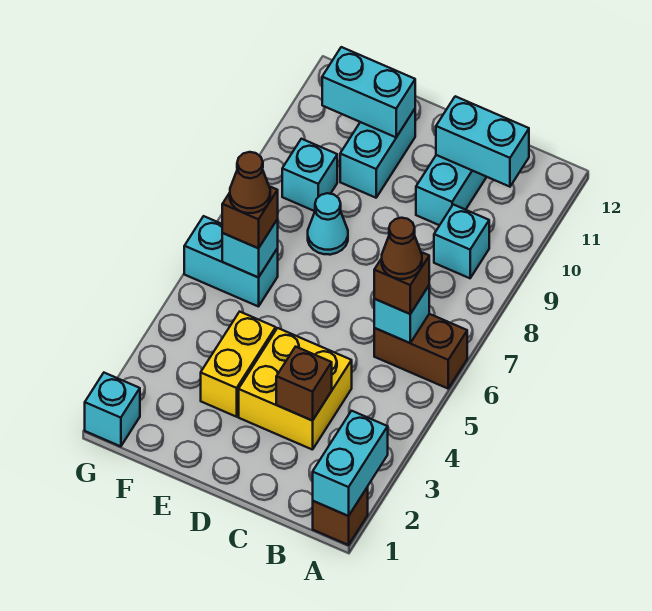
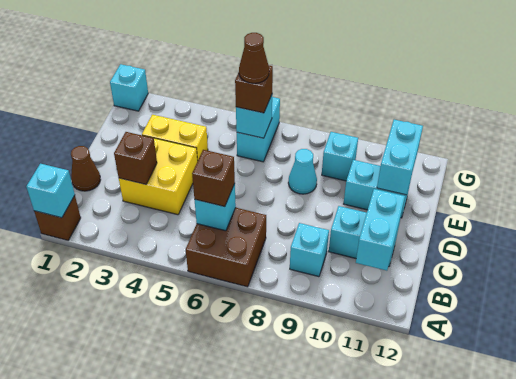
cyan brick A1:A2 level 2 -> cyan brick A1 level 2
brown brick A6:B6 level 1 -> brown brick A6:B7 level 1
brown cone B6 level 4 -> brown cone C1 level 1

